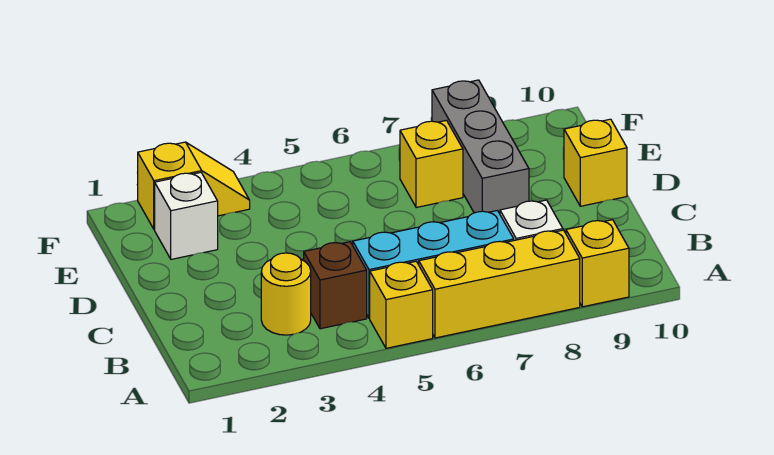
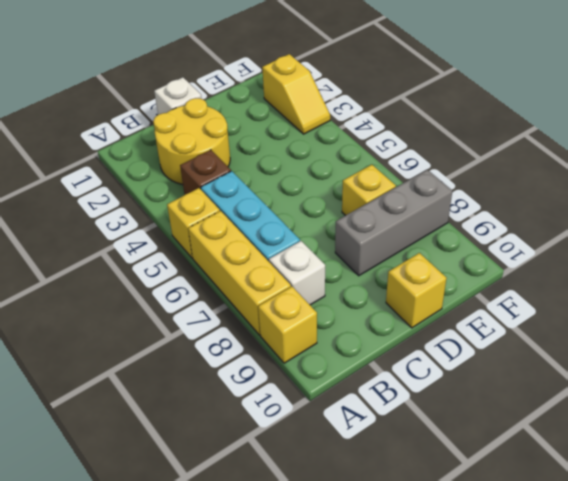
yellow round brick B3 level 1 -> yellow round brick B2:C3 level 1
white brick E2 level 1 -> white brick C1 level 1

